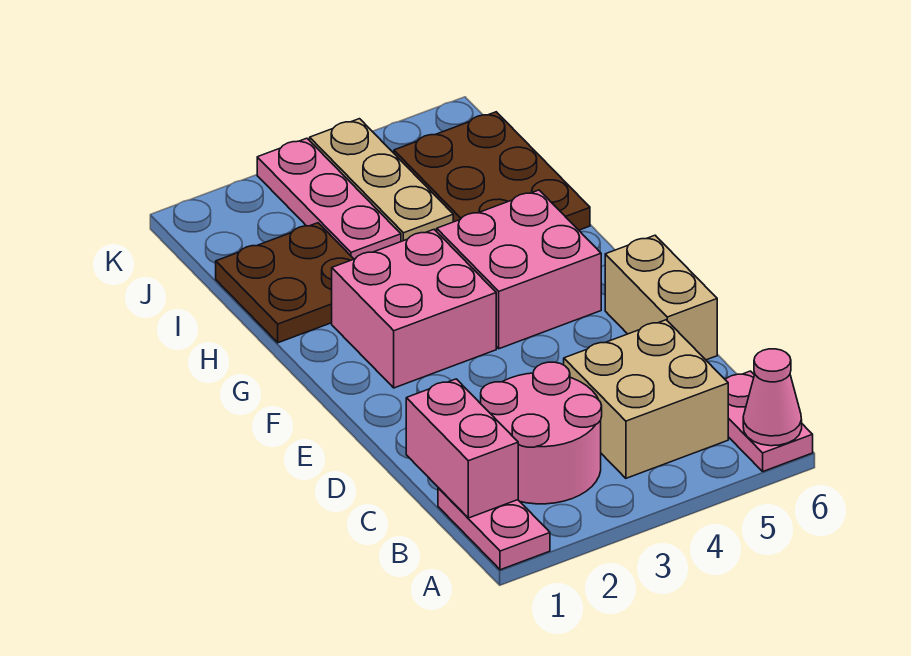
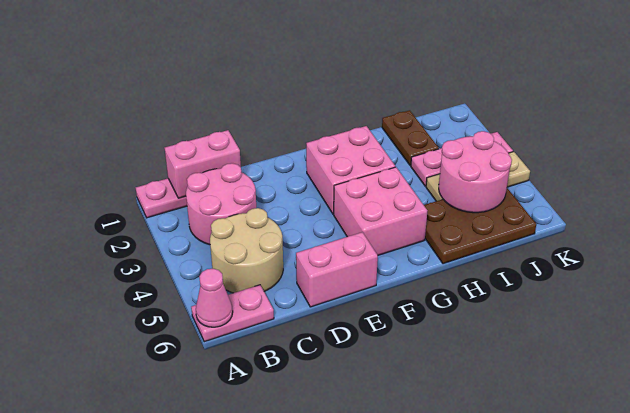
tan brick B4:C5 level 1 -> tan round brick B4:C5 level 1
tan brick D6:E6 level 1 -> pink brick D6:E6 level 1
brown plate H1:I2 level 1 -> brown plate I1:I2 level 1
none -> pink round brick I4:J5 level 2

